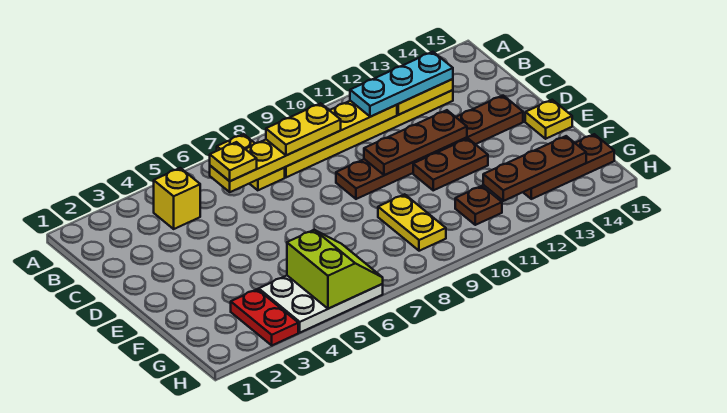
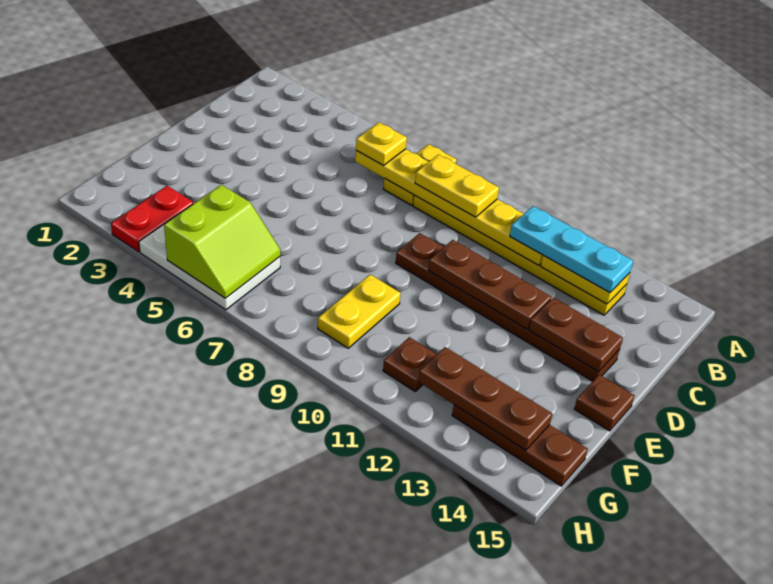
yellow brick B4 level 1 -> none
brown plate E11:E12 level 1 -> brown plate D13:D14 level 2
yellow plate E15 level 1 -> brown plate E15 level 1

